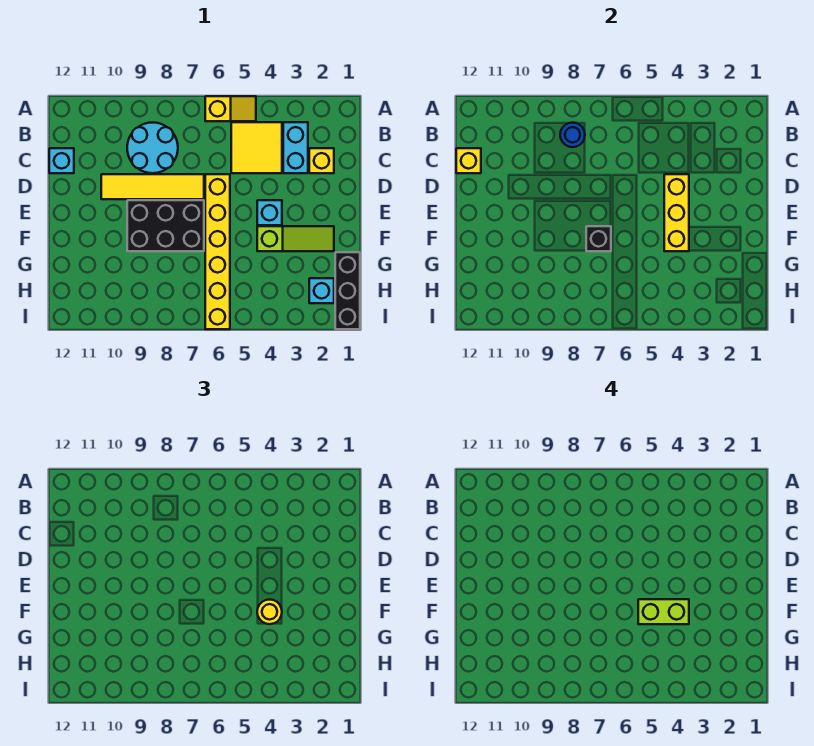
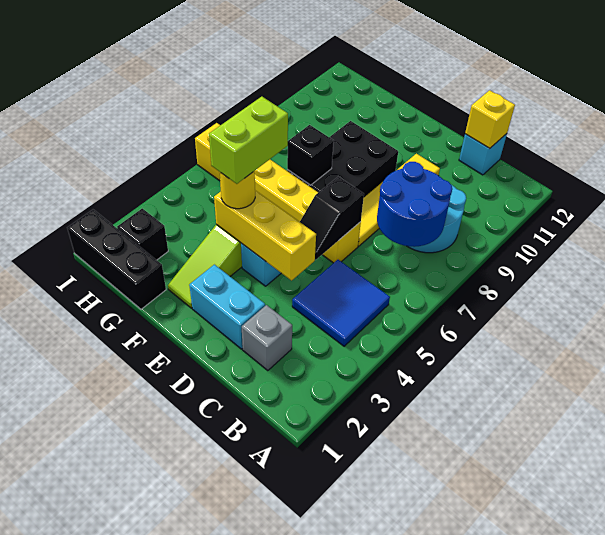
yellow slope A5:A6 level 1 top 6 -> none
cyan brick B3:C3 level 1 -> cyan brick D2:E2 level 1
yellow tile B4:C5 level 1 -> blue tile B4:C5 level 1
blue round brick B8 level 2 -> blue round brick B7:C8 level 2
yellow brick C2 level 1 -> grey brick C2 level 1
none -> black slope D5:D6 level 2 top 6
cyan brick H2 level 1 -> black brick H2 level 1

